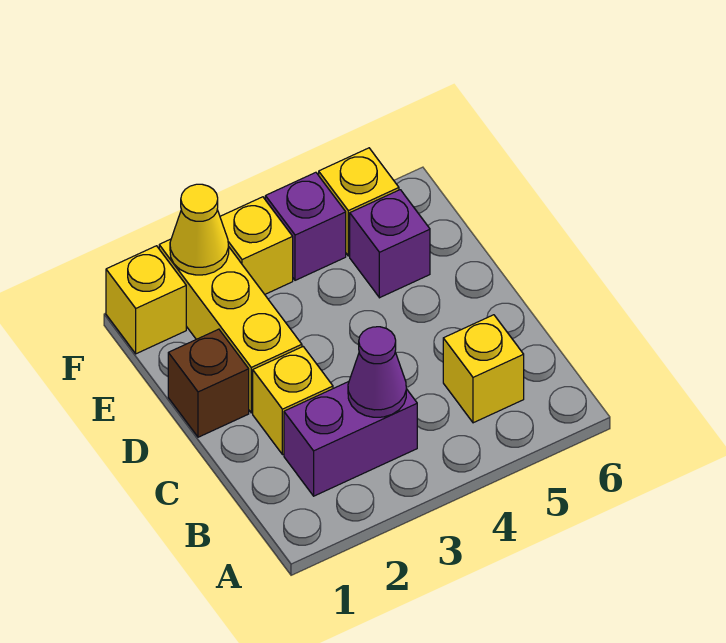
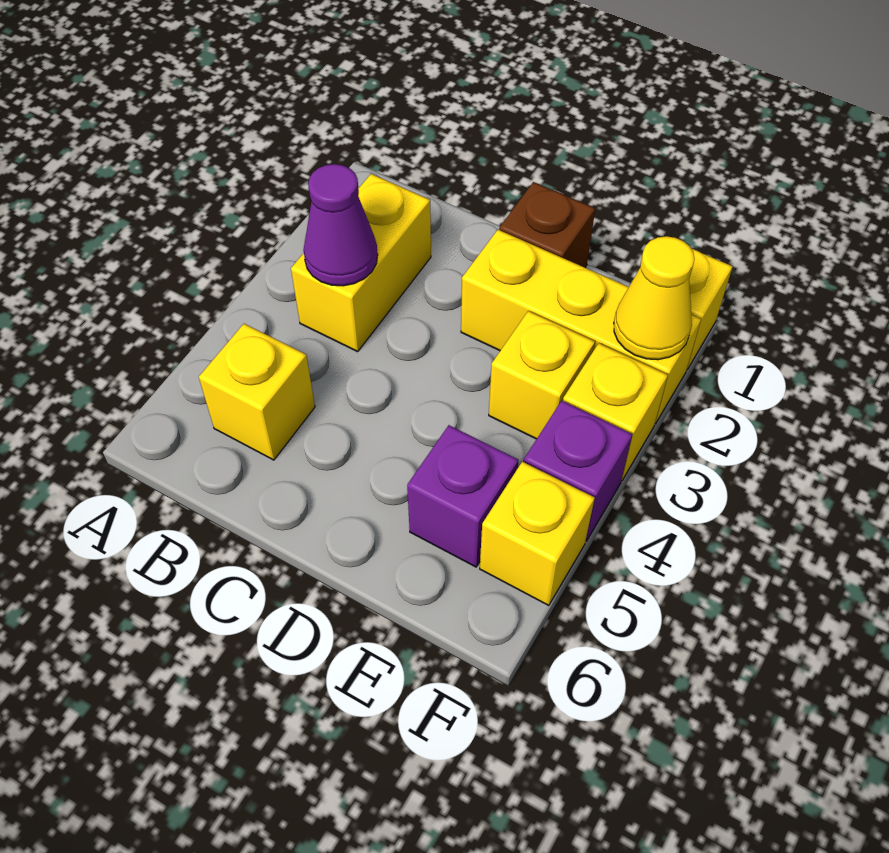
purple brick B2:B3 level 1 -> yellow brick B2:B3 level 1
yellow brick C2 level 1 -> yellow brick E3 level 1

